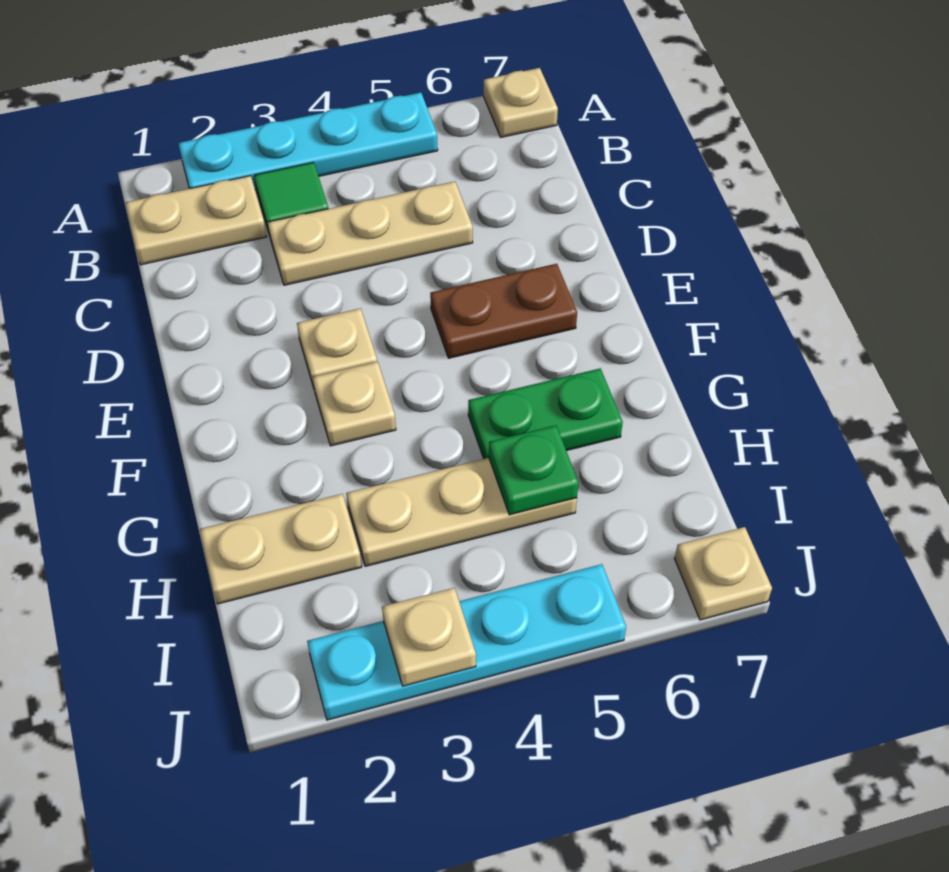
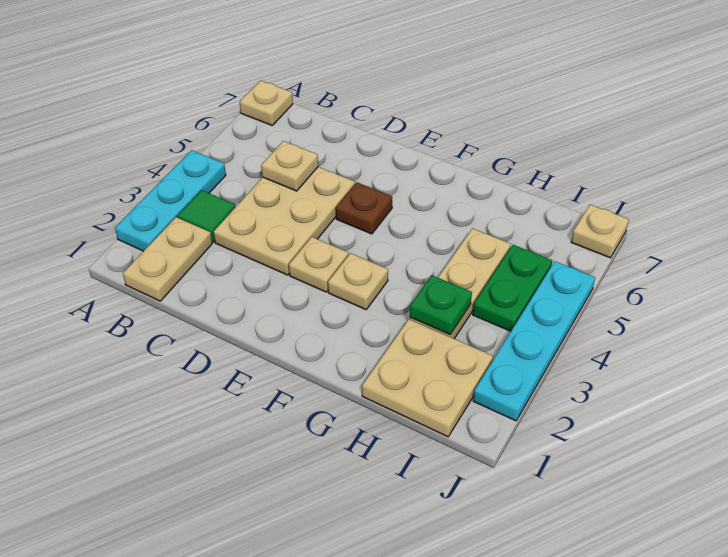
cyan plate A2:A5 level 1 -> cyan plate A2:A4 level 1
tan plate C3:C5 level 1 -> tan plate C3:D5 level 1
brown plate E5:E6 level 1 -> brown plate E5 level 1
green plate G5:G6 level 1 -> green plate I4:I5 level 1
tan plate H1:H2 level 1 -> tan plate H1:I2 level 1
green plate H5 level 2 -> green plate H3 level 2
tan plate J3 level 2 -> tan plate C5 level 2

